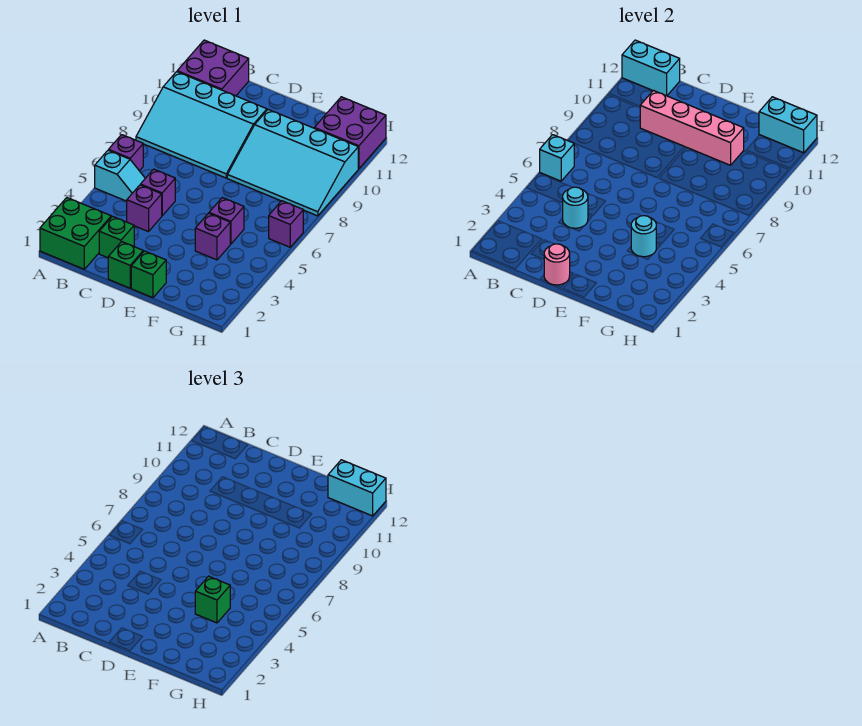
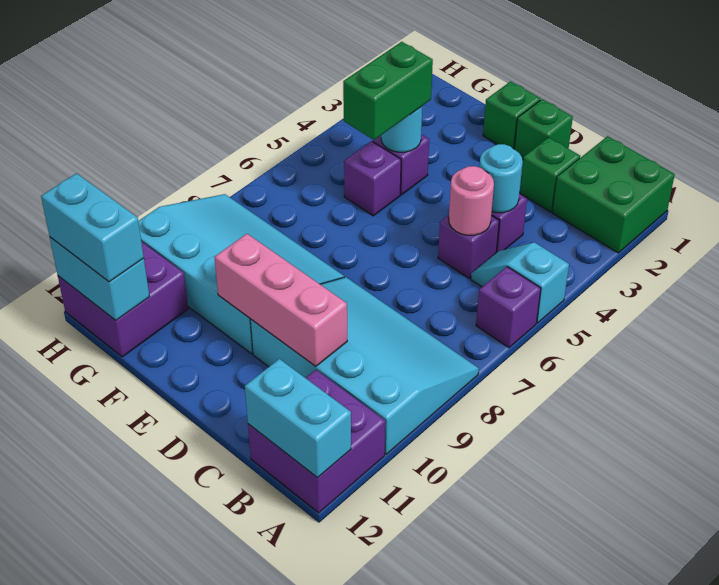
cyan brick A6 level 2 -> none
pink brick C10:F10 level 2 -> pink brick C10:E10 level 2
pink round brick D1 level 2 -> pink round brick C5 level 2
green brick F4 level 3 -> green brick F4:F5 level 3
purple brick H6 level 1 -> none

